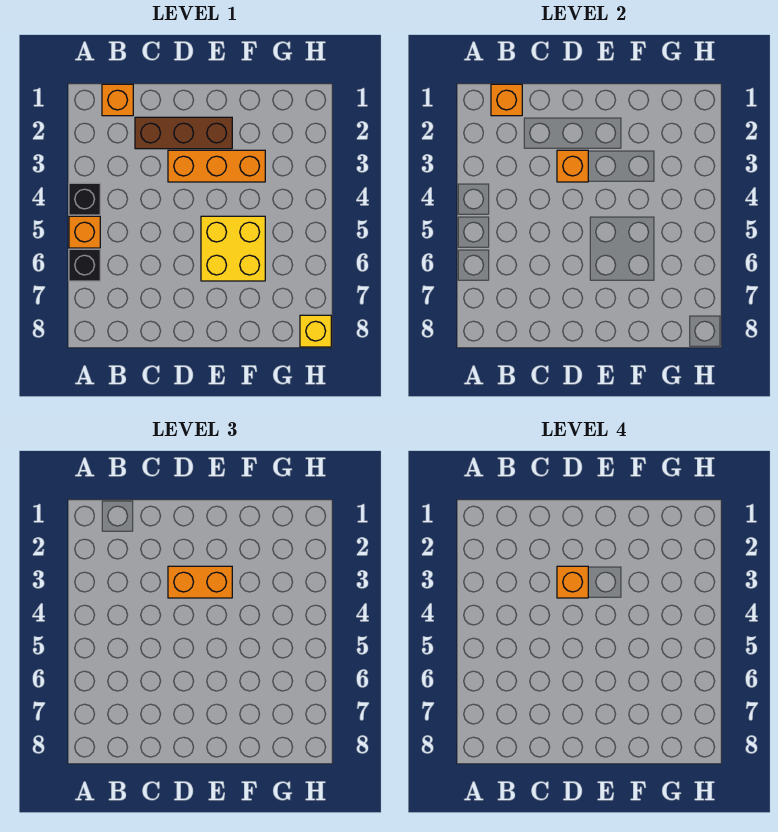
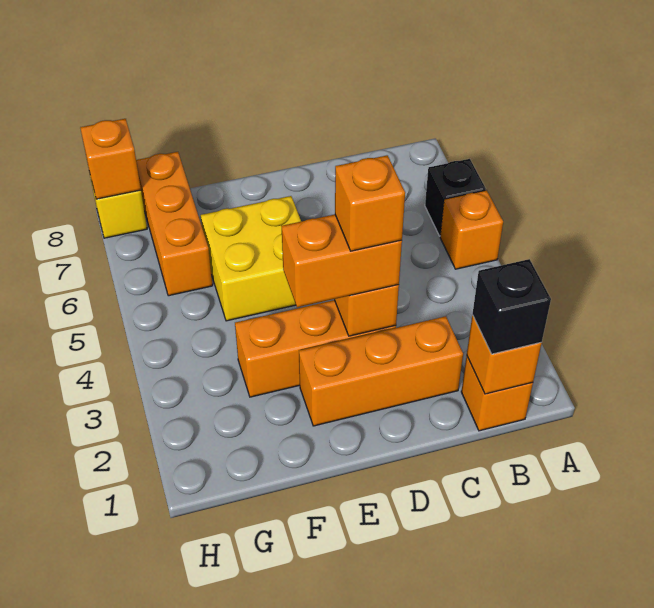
black brick A4 level 1 -> black brick B1 level 3
brown brick C2:E2 level 1 -> orange brick C2:E2 level 1
none -> orange brick G6:G8 level 1
none -> orange brick H8 level 2

